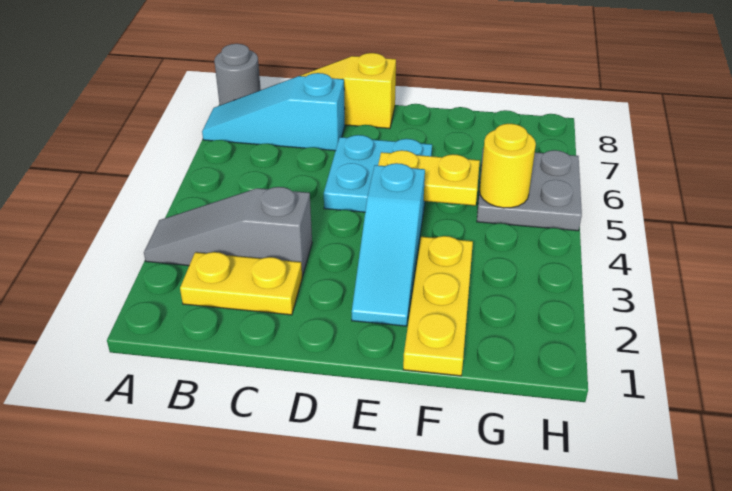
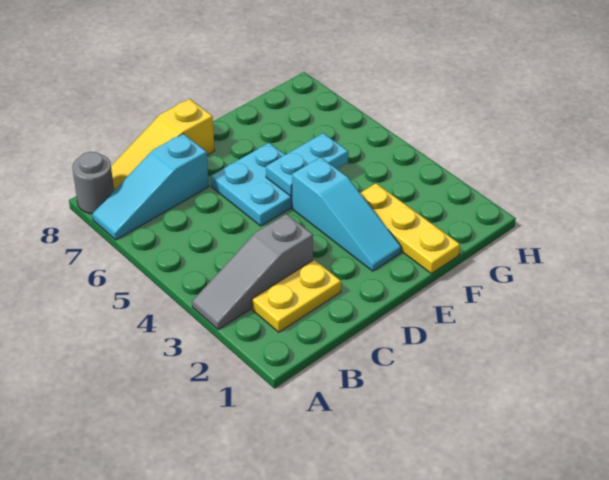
yellow plate E5:F5 level 2 -> cyan plate E5:F5 level 2
grey plate G5:H6 level 1 -> none
yellow round brick G5 level 2 -> none

